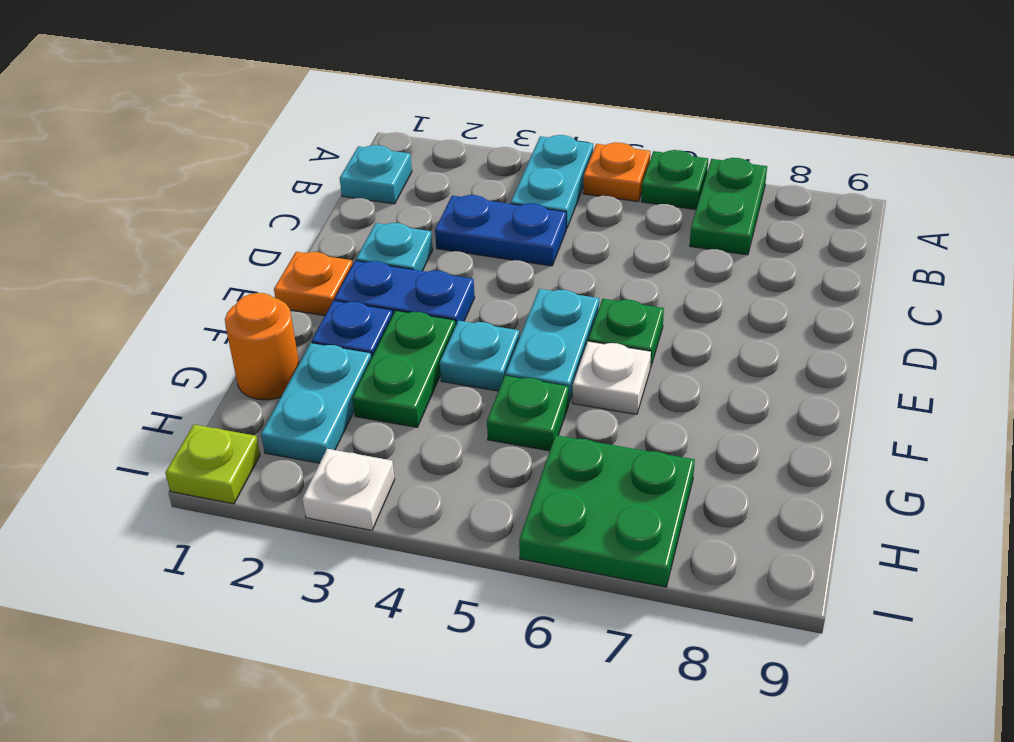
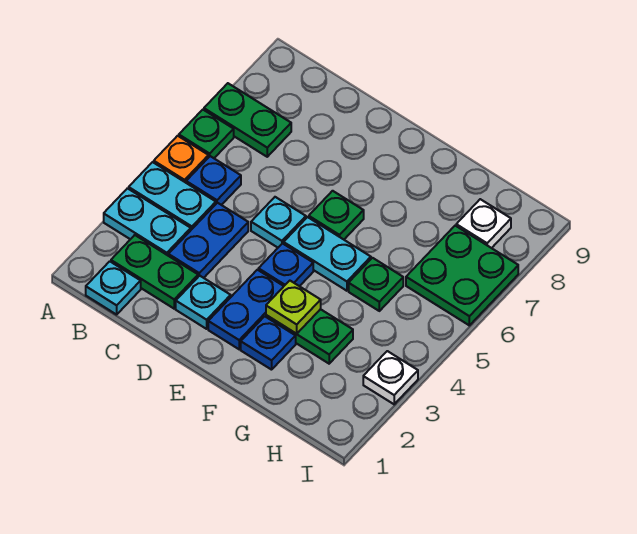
none -> green plate B2:C2 level 1
none -> blue plate B5 level 1
orange plate E1 level 1 -> none
none -> blue plate E4 level 1
cyan plate F4 level 1 -> cyan plate D5 level 1
white plate F6 level 1 -> white plate H8 level 1
orange round brick G1 level 1 -> none
cyan plate G2:H2 level 1 -> cyan plate A3:B3 level 1
lime plate I1 level 1 -> lime plate F3 level 2

